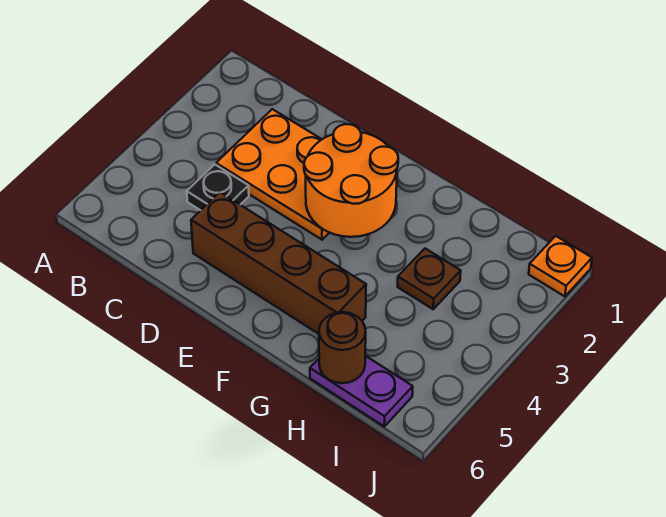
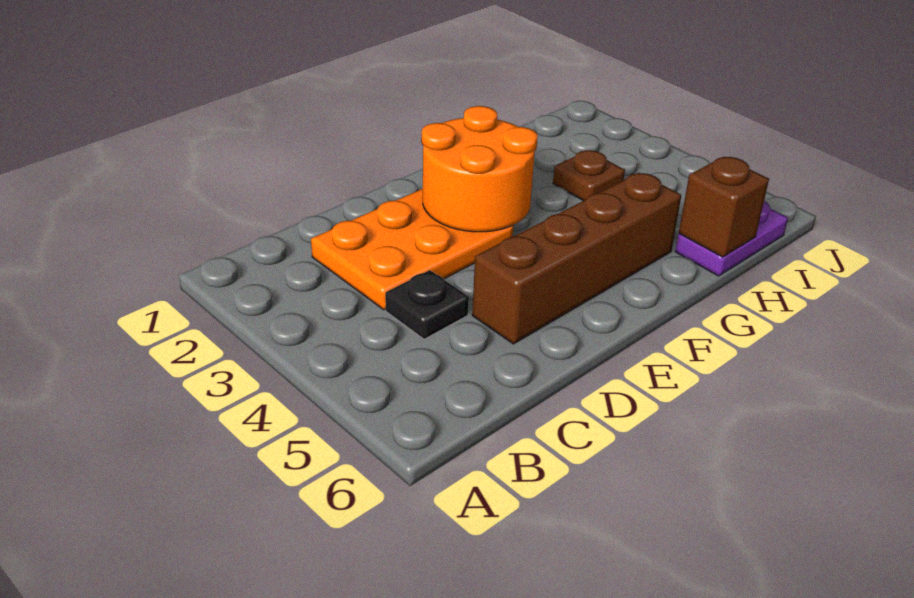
brown round brick H6 level 2 -> brown brick H6 level 2
orange plate J1 level 1 -> none

